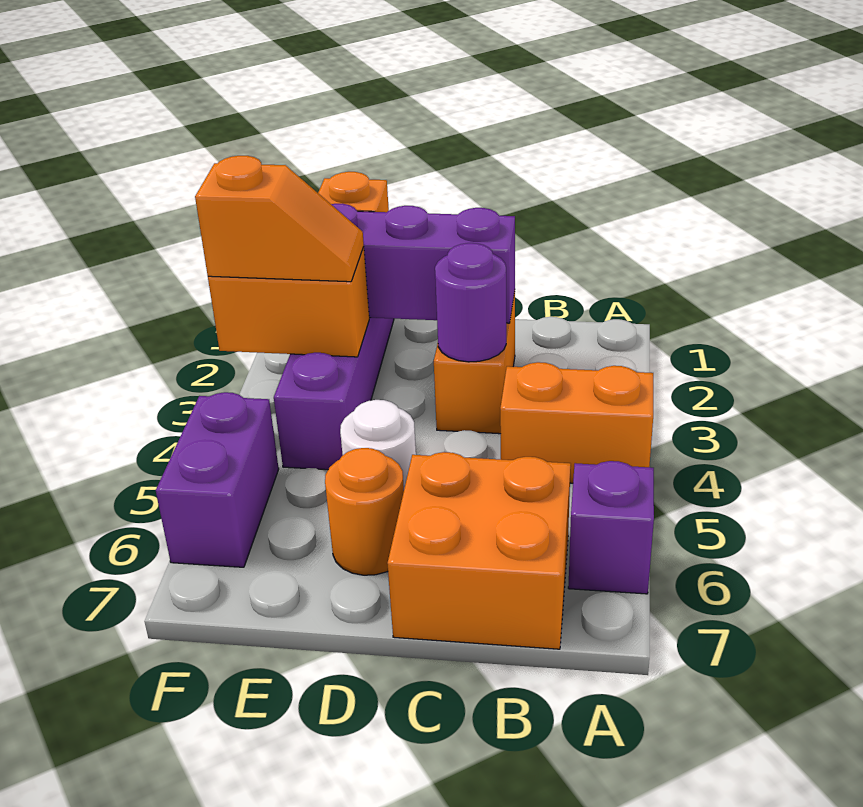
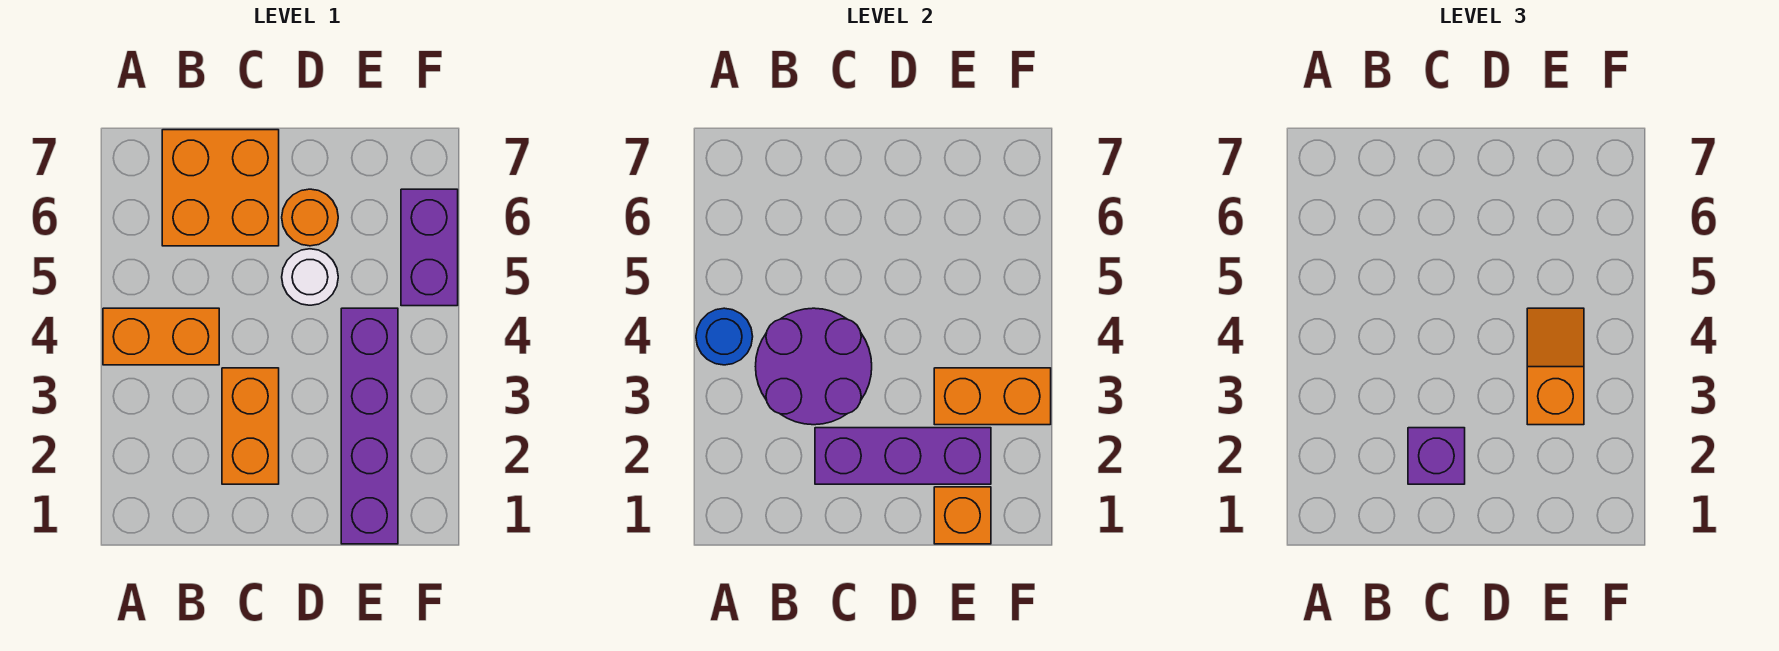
none -> blue round brick A4 level 2
purple brick A6 level 1 -> purple brick C2 level 3
purple round brick C3 level 2 -> purple round brick B3:C4 level 2
orange slope E3:F3 level 3 top F -> orange slope E3:E4 level 3 top 3

